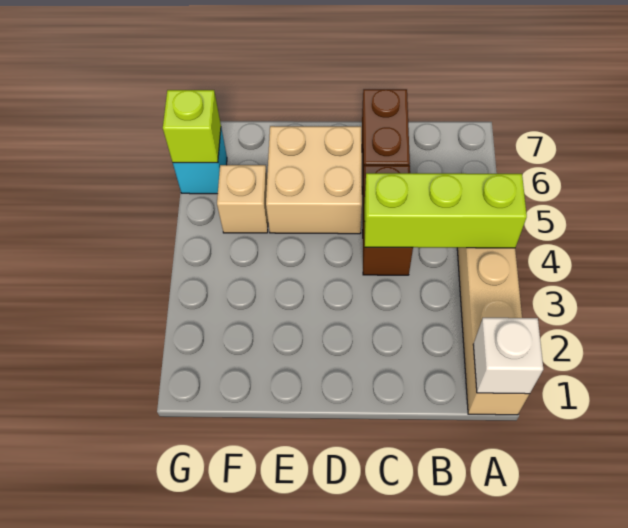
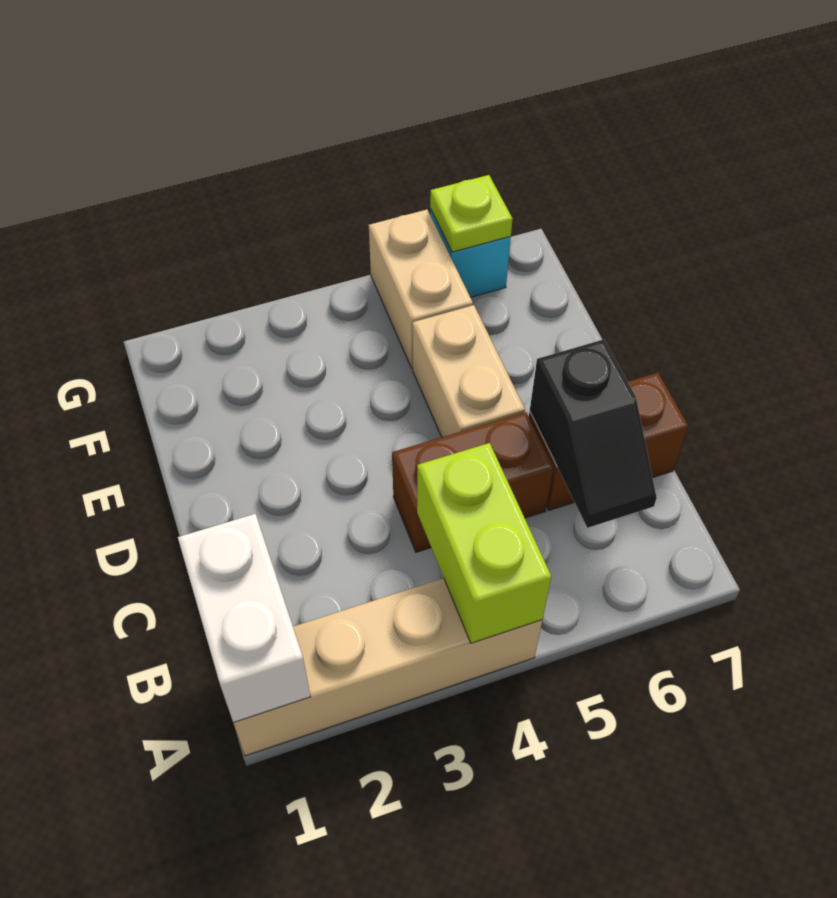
white brick A1 level 2 -> white brick A1:B1 level 2
lime brick A4:C4 level 2 -> lime brick A4:B4 level 2
none -> black slope B6:C6 level 2 top C
tan brick D5:E6 level 1 -> tan brick D5:E5 level 1
tan brick F5 level 1 -> tan brick F5:G5 level 1
lime brick G6 level 2 -> lime plate G6 level 2

